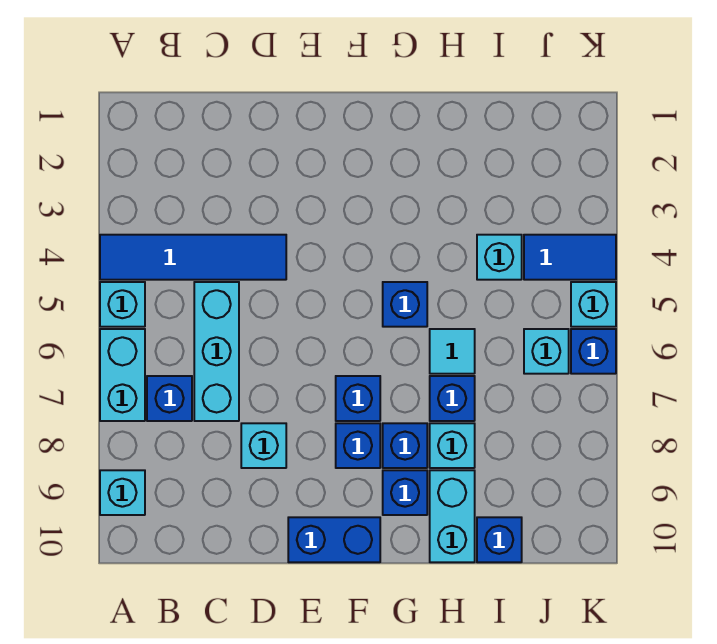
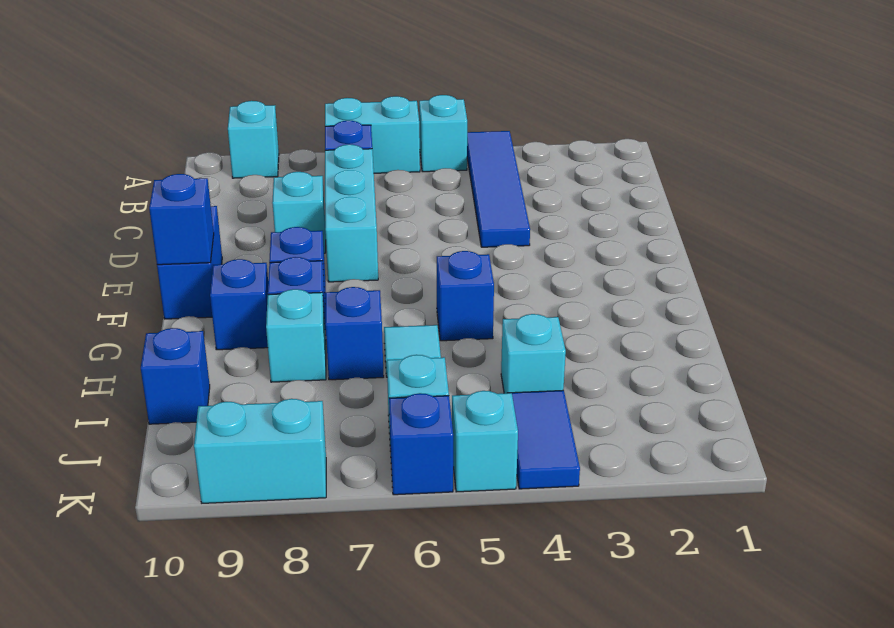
cyan brick C5:C7 level 1 -> cyan brick C7:E7 level 1
blue brick F7 level 1 -> blue brick F10 level 2
cyan brick H9:H10 level 1 -> cyan brick K8:K9 level 1

